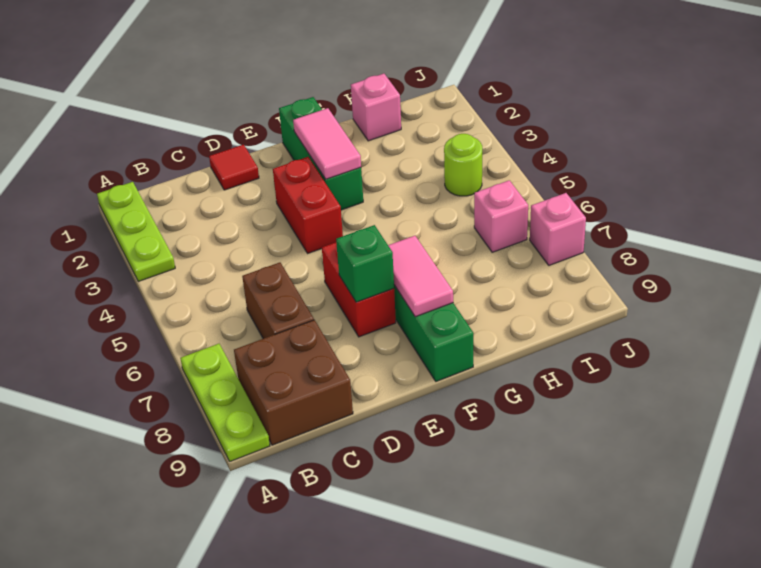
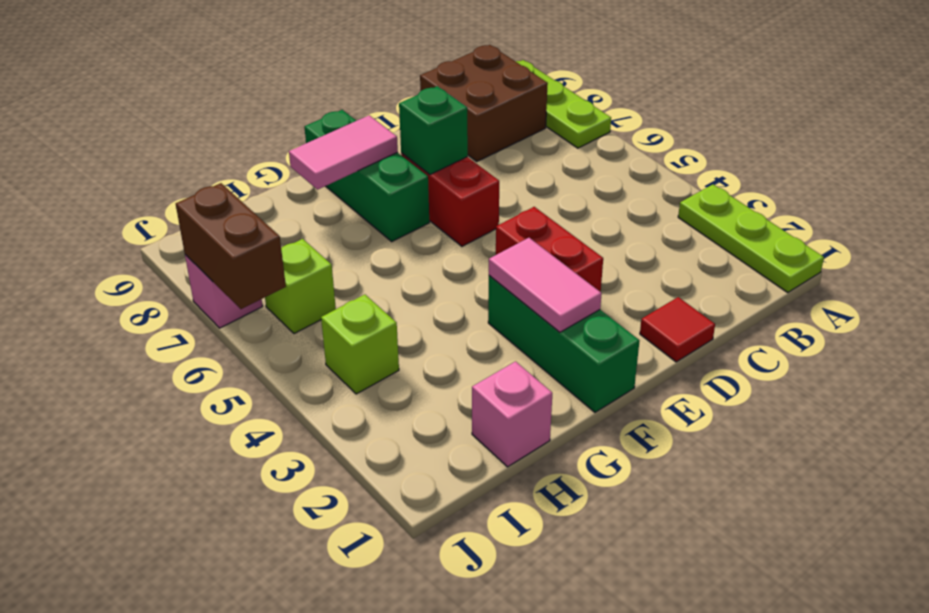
brown brick C6:C7 level 1 -> brown brick J6:J7 level 2
pink tile F7:F8 level 2 -> pink tile F8:G8 level 2
lime round brick I4 level 1 -> lime brick I4 level 1
pink brick I6 level 1 -> lime brick I6 level 1

